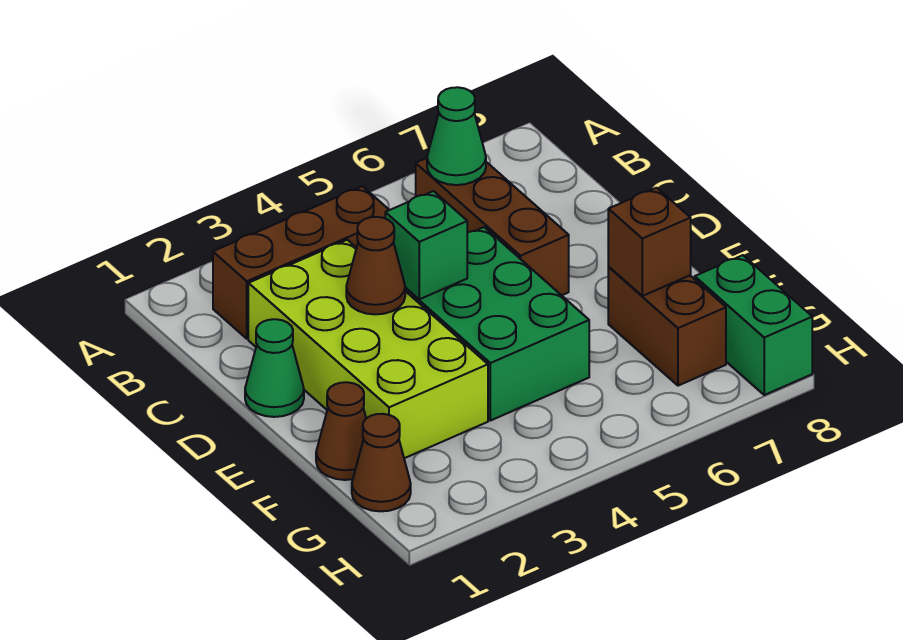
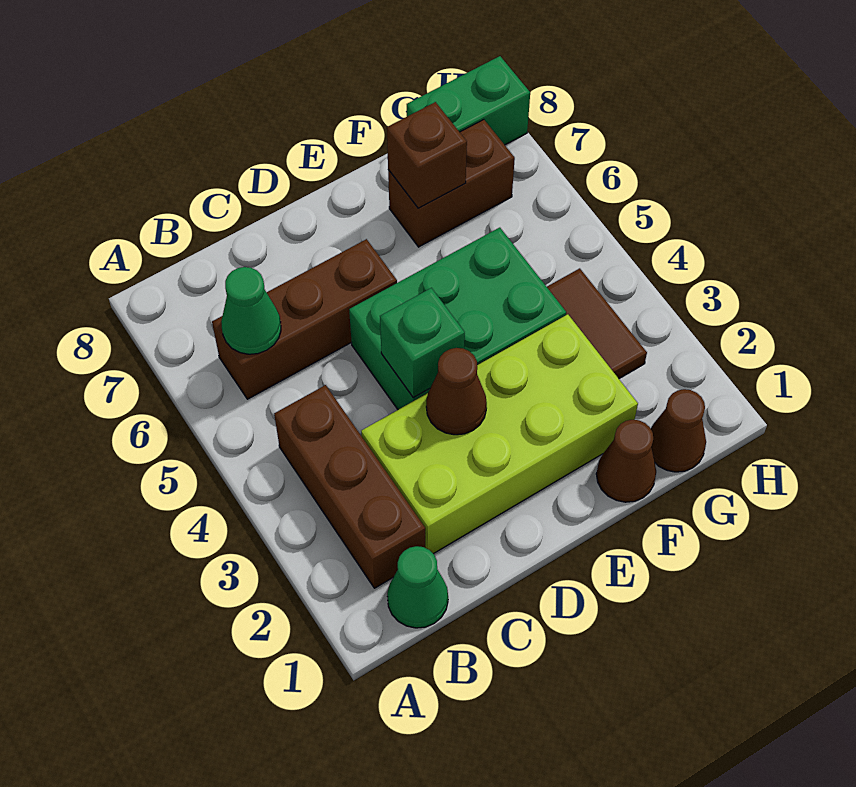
green cone D1 level 1 -> green cone B1 level 1
none -> brown tile G3:G4 level 1

